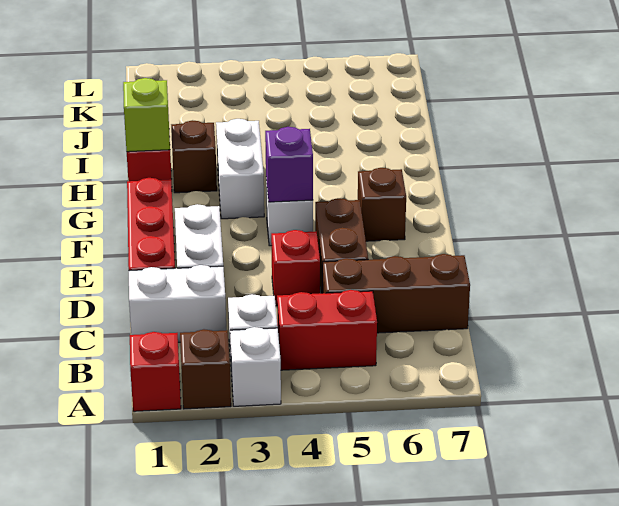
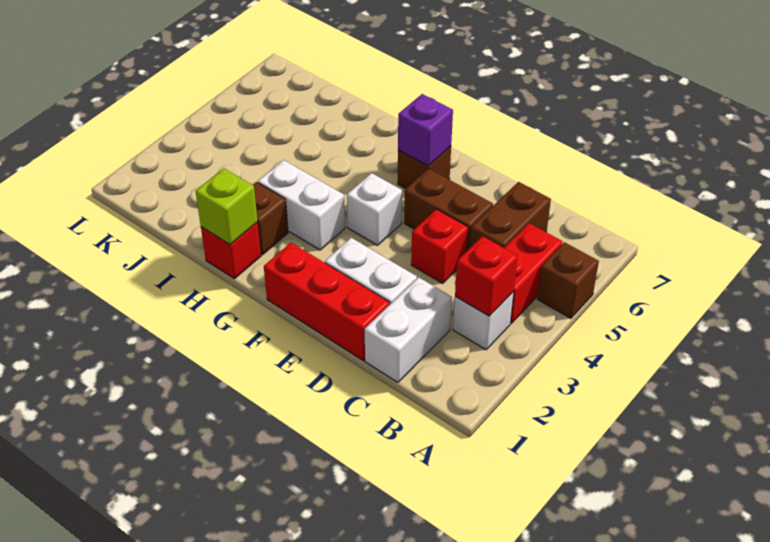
red brick A1 level 1 -> red brick B3 level 2
brown brick A2 level 1 -> brown brick A5 level 1
white brick A3 level 1 -> none
brown brick C5:C7 level 1 -> brown brick C5:C6 level 1
purple brick F4 level 2 -> purple brick F6 level 2

